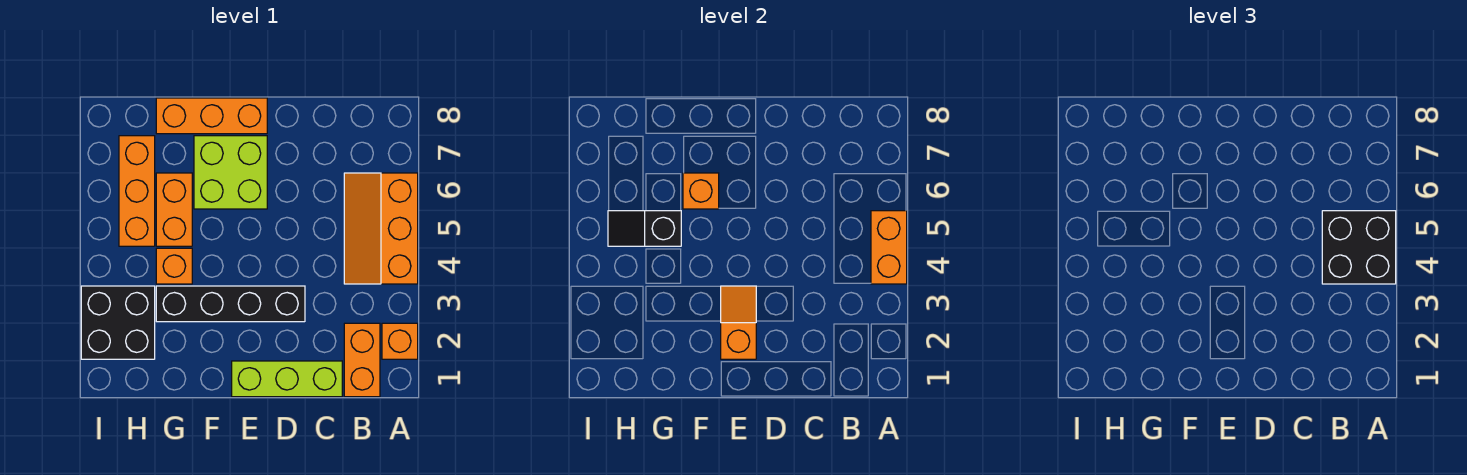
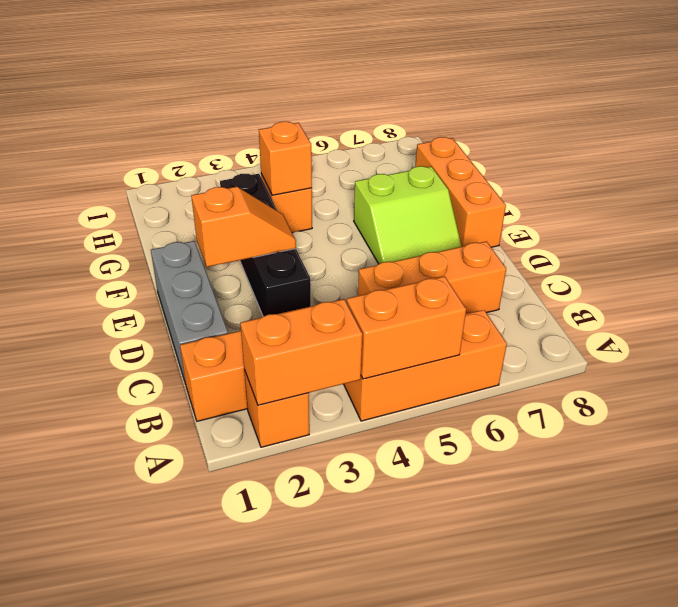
black brick A4:B5 level 3 -> none
lime brick C1:E1 level 1 -> grey brick C1:E1 level 1
lime brick E6:F7 level 1 -> lime slope E6:F7 level 1 top F
orange brick F6 level 2 -> orange brick G4 level 2
orange brick G5:G6 level 1 -> orange brick A2:A3 level 2
black slope G5:H5 level 2 top G -> none
black brick H2:I3 level 1 -> none
orange brick H5:H7 level 1 -> orange brick C5:C7 level 1

